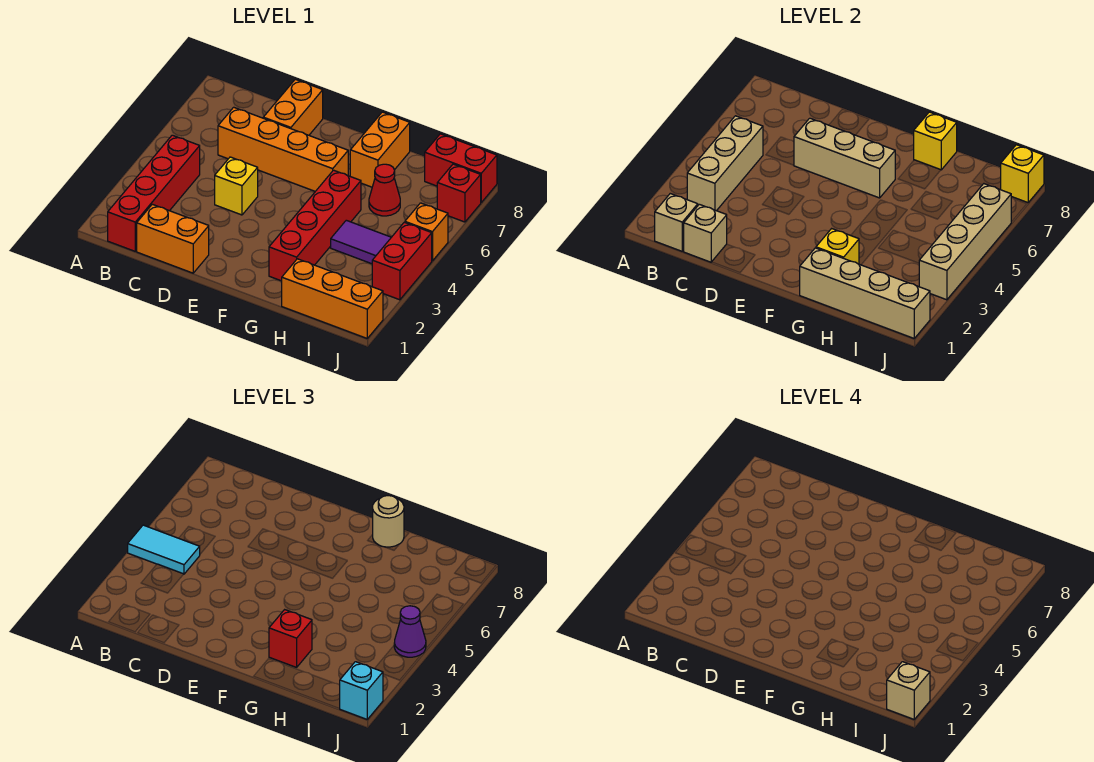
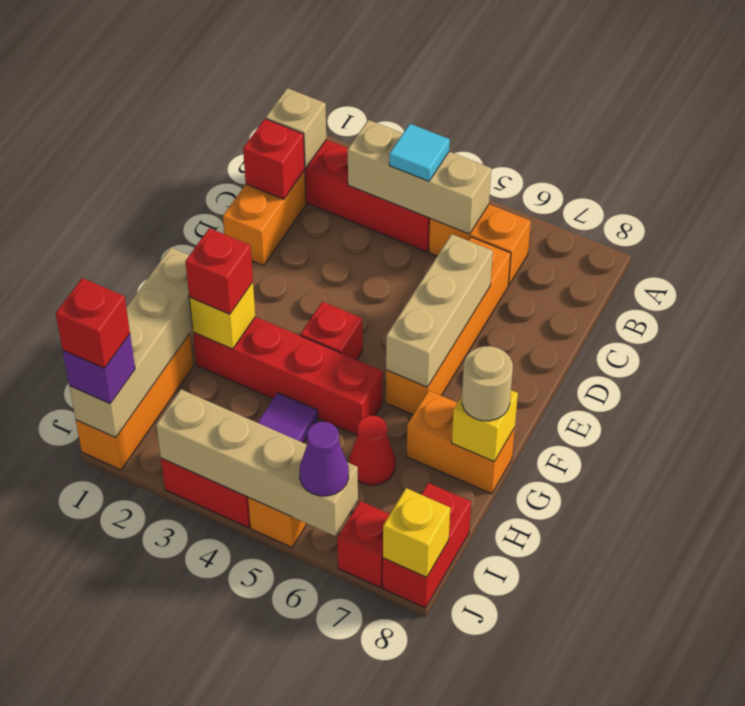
cyan tile A4:B4 level 3 -> cyan tile B4 level 3
tan brick C1 level 2 -> red brick C1 level 2
yellow brick D4 level 1 -> none
orange brick D7:D8 level 1 -> orange brick B5:B6 level 1
none -> red brick F4 level 1
cyan brick J1 level 3 -> purple brick J1 level 3
tan brick J1 level 4 -> red brick J1 level 4
purple cone J4 level 3 -> purple cone J6 level 3

